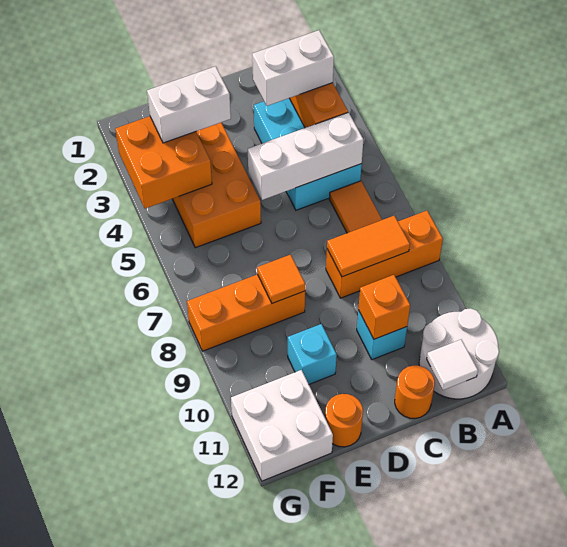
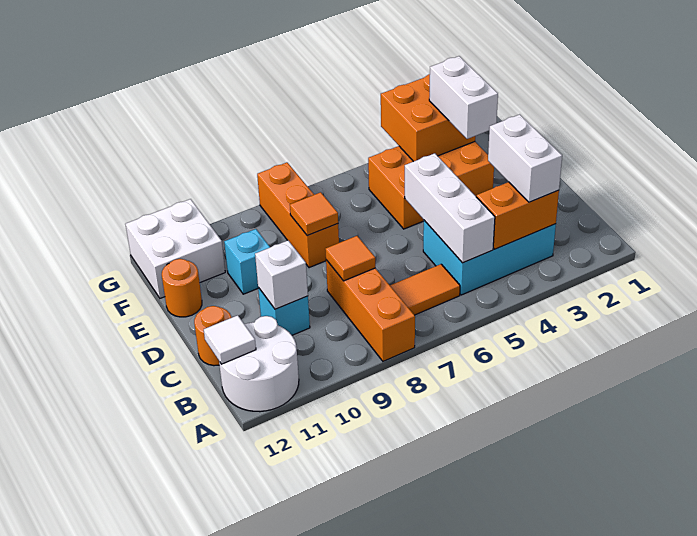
orange tile B8:C8 level 2 -> orange tile C8 level 2
orange brick C10 level 2 -> white brick C10 level 2

